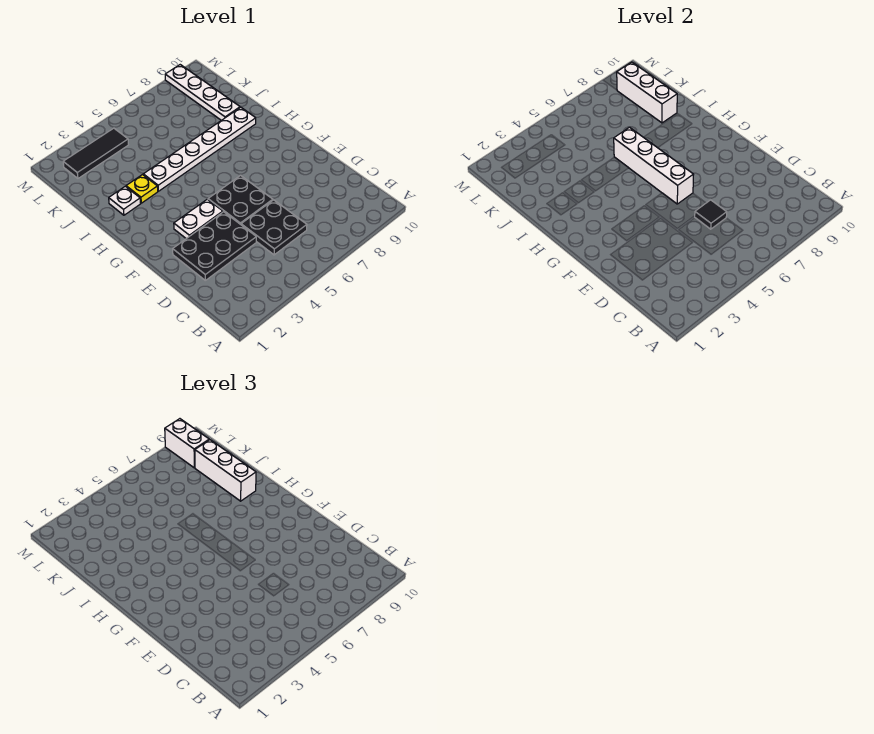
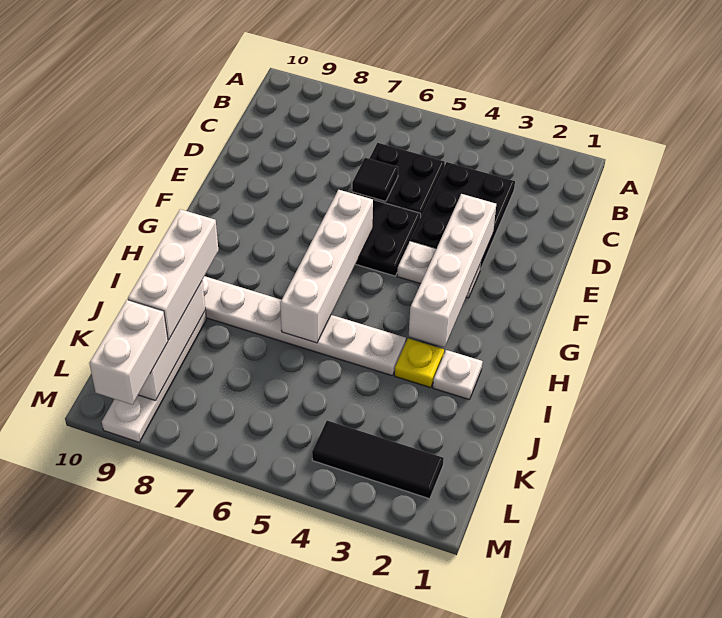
black plate D2:E4 level 1 -> black plate C3:E4 level 1
none -> white brick E3:H3 level 2

